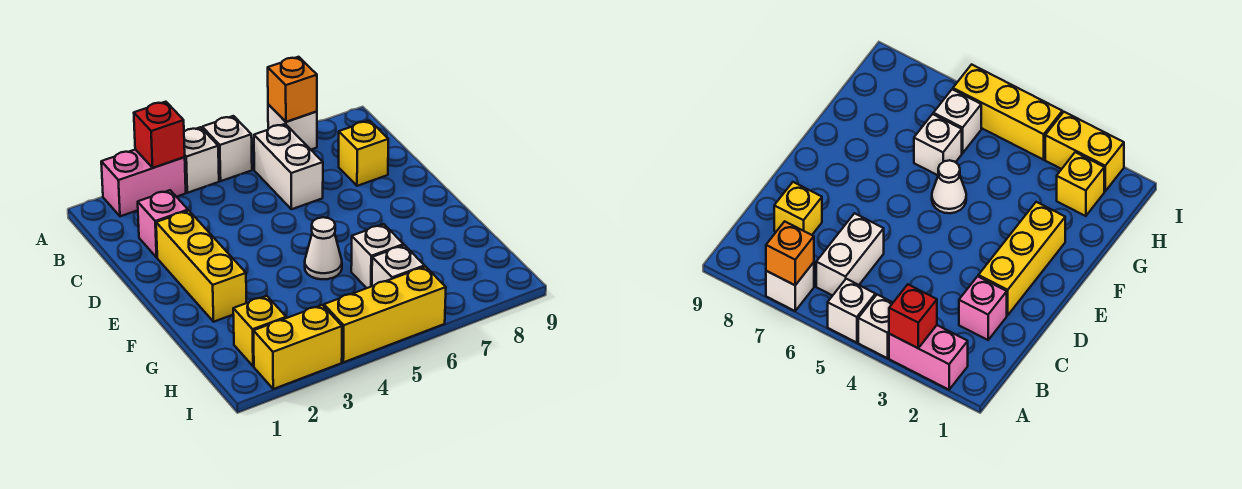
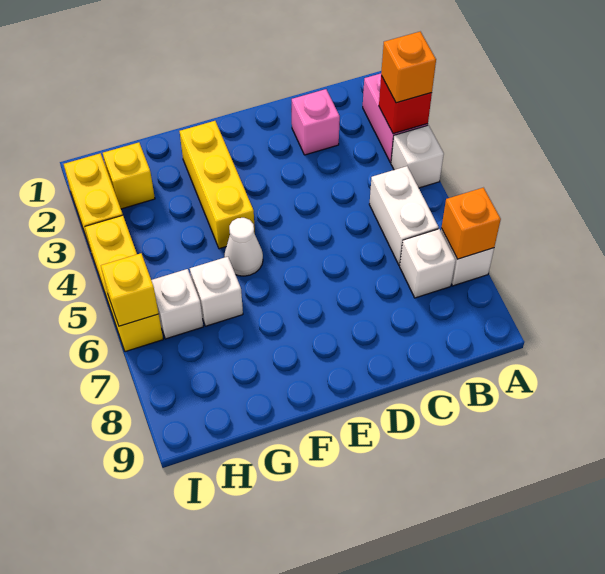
none -> orange brick A3 level 3
white brick A5 level 1 -> white brick B7 level 1
white brick B6:C6 level 1 -> white brick B5:B6 level 1
yellow brick C8 level 1 -> yellow brick I6 level 2
yellow brick D2:F2 level 1 -> yellow brick F2:F4 level 1

